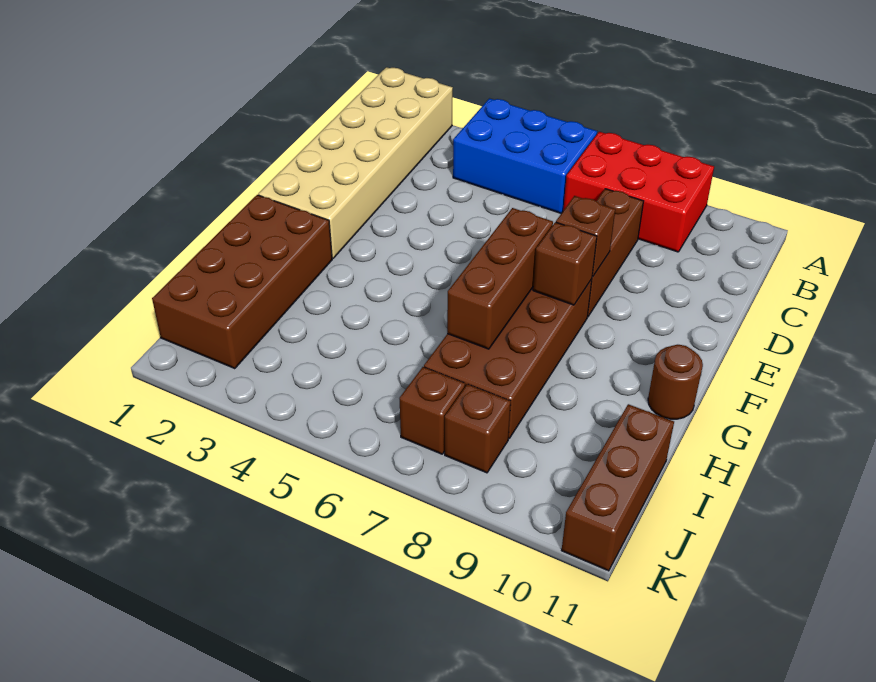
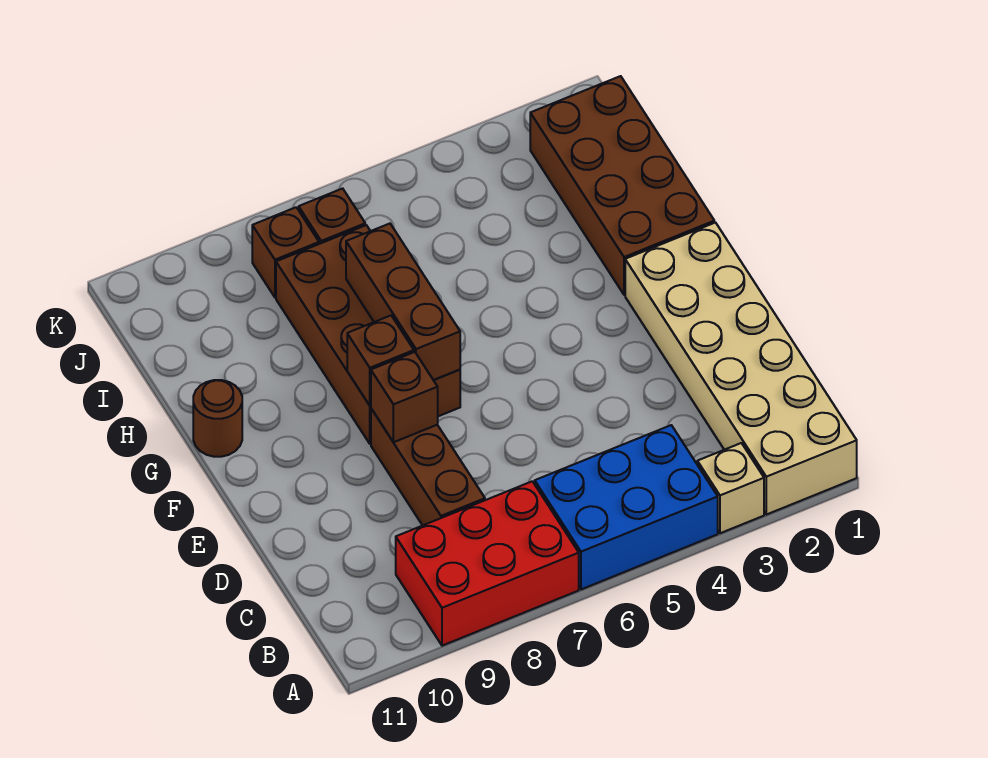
none -> tan brick A3 level 1
brown brick I11:K11 level 1 -> none

